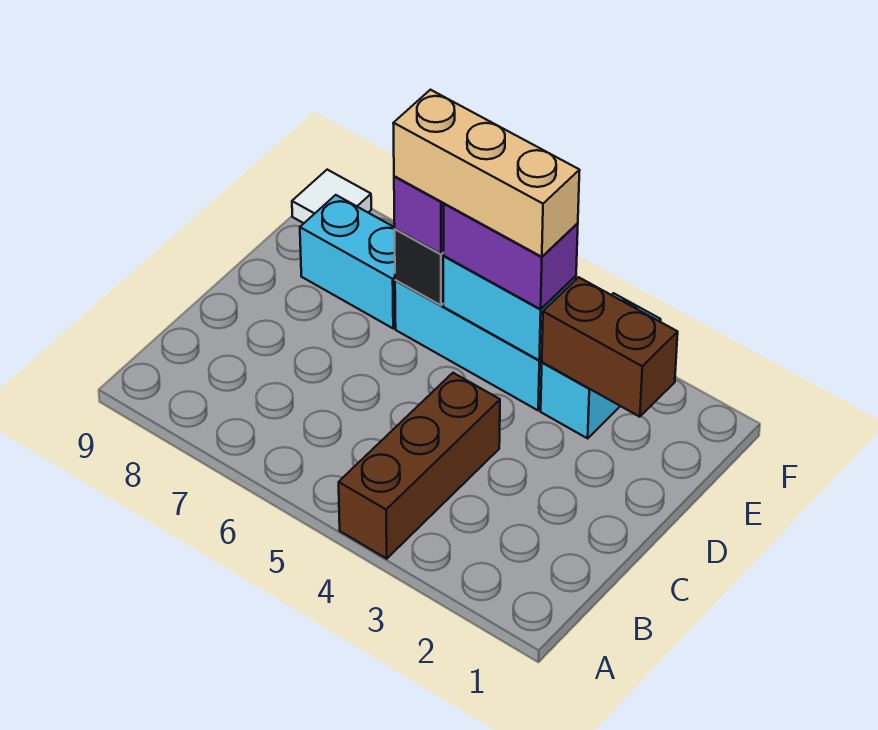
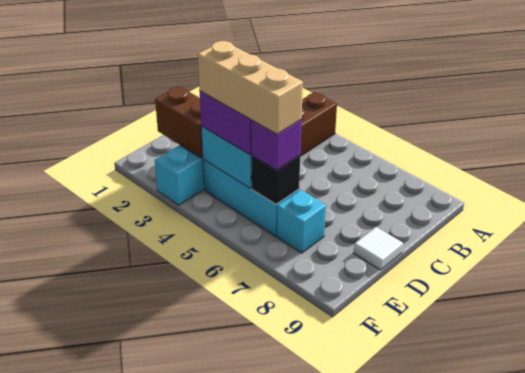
cyan brick E7:E8 level 1 -> cyan brick E7 level 1
white tile F9 level 1 -> white tile D9 level 1

